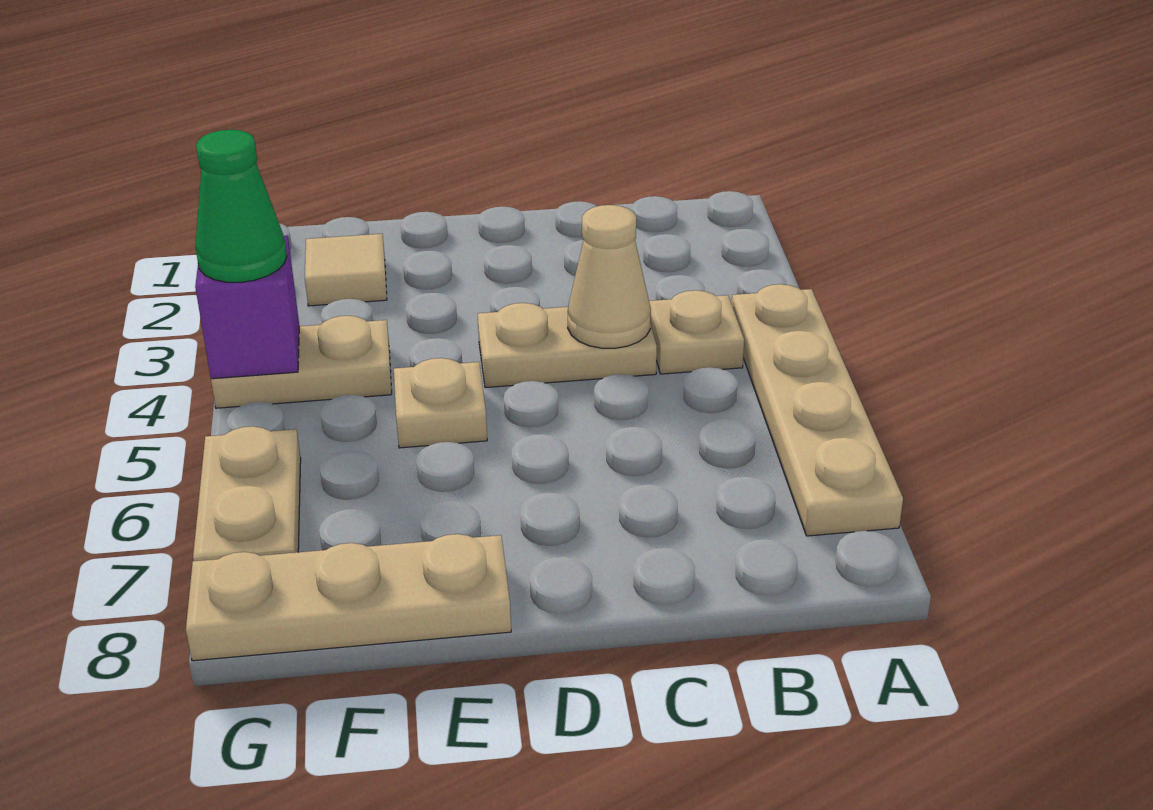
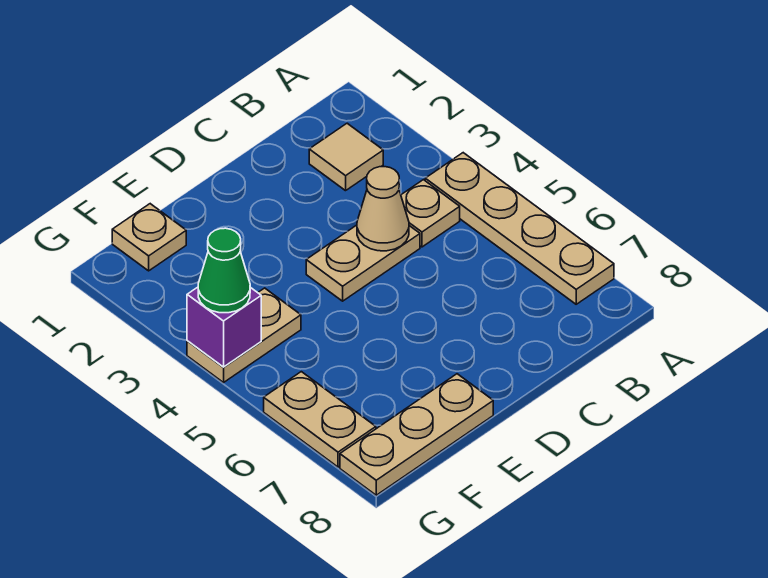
tan plate E5 level 1 -> tan plate F1 level 1
tan tile F2 level 1 -> tan tile B2 level 1

